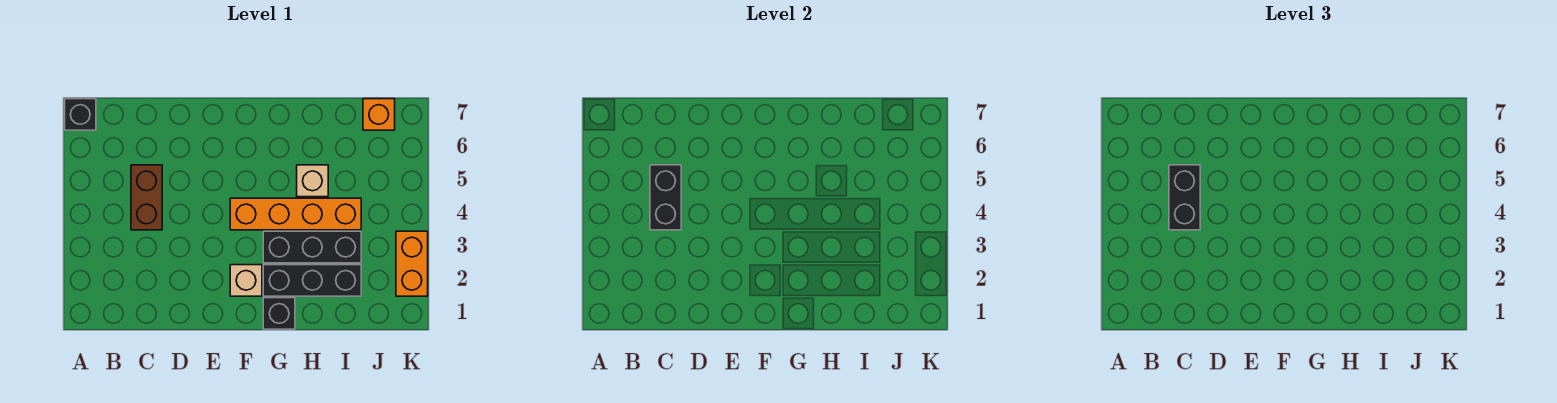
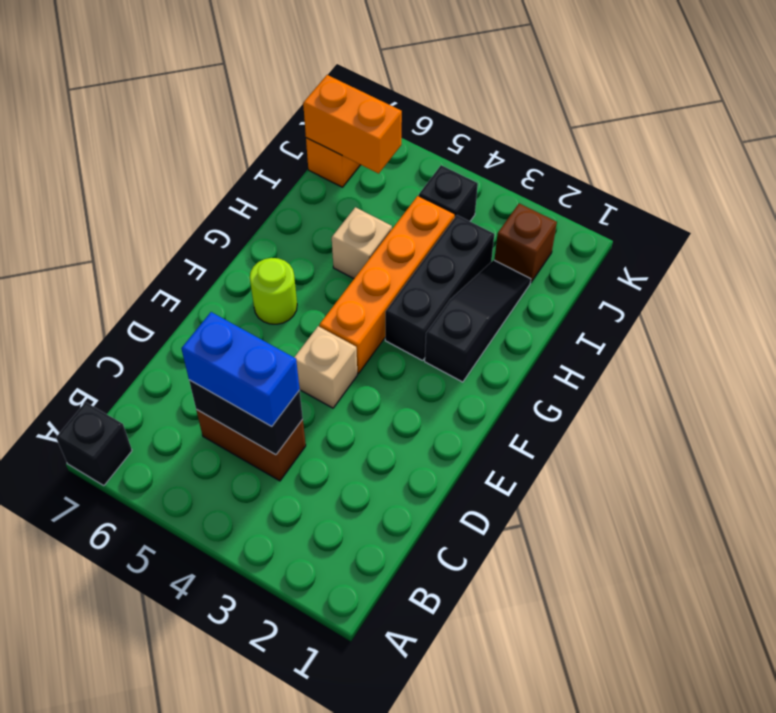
black brick C4:C5 level 3 -> blue brick C4:C5 level 3
tan brick F2 level 1 -> tan brick E4 level 1
none -> lime round brick F6 level 1
black brick G1 level 1 -> black brick J4 level 1
black brick G2:I2 level 1 -> black slope G2:I2 level 1 top G
none -> brown brick J2 level 1
orange brick K2:K3 level 1 -> orange brick J6:J7 level 2

